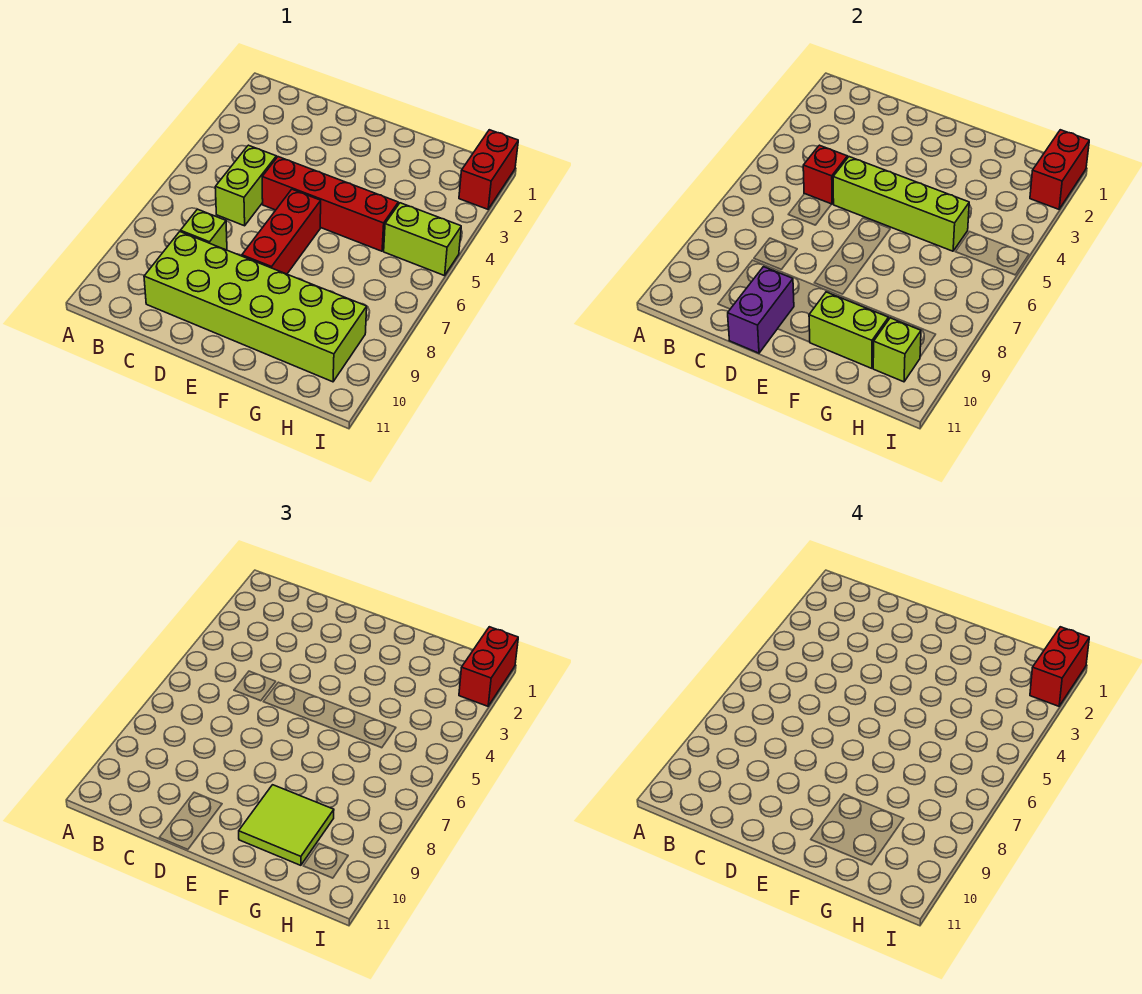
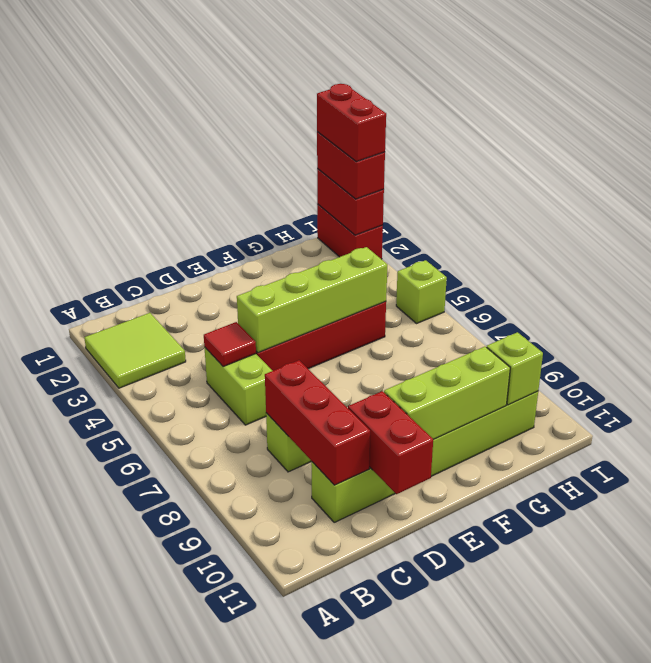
red brick C5 level 2 -> red tile C5 level 2
lime brick C9:H10 level 1 -> lime brick C10:H10 level 1
purple brick D10:D11 level 2 -> red brick D10:D11 level 2
red brick E6:E8 level 1 -> red brick C8:C10 level 2
lime tile F9:G10 level 3 -> lime tile A2:B3 level 1
lime brick F10:G10 level 2 -> lime brick E10:G10 level 2
lime brick H5:I5 level 1 -> lime brick I5 level 1

